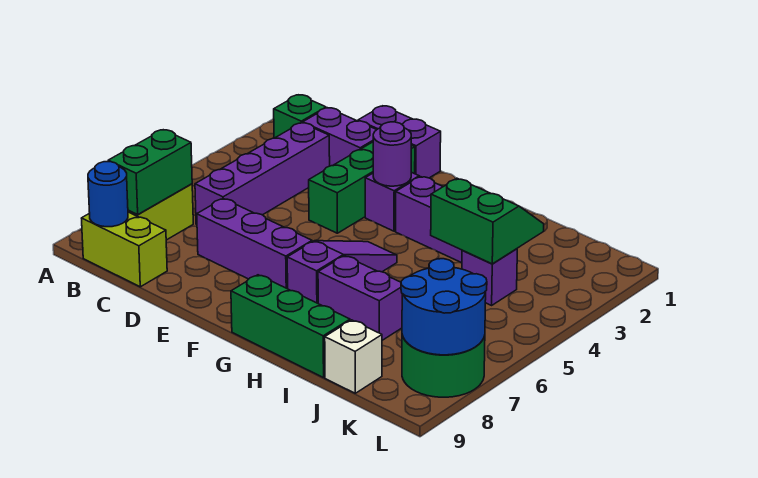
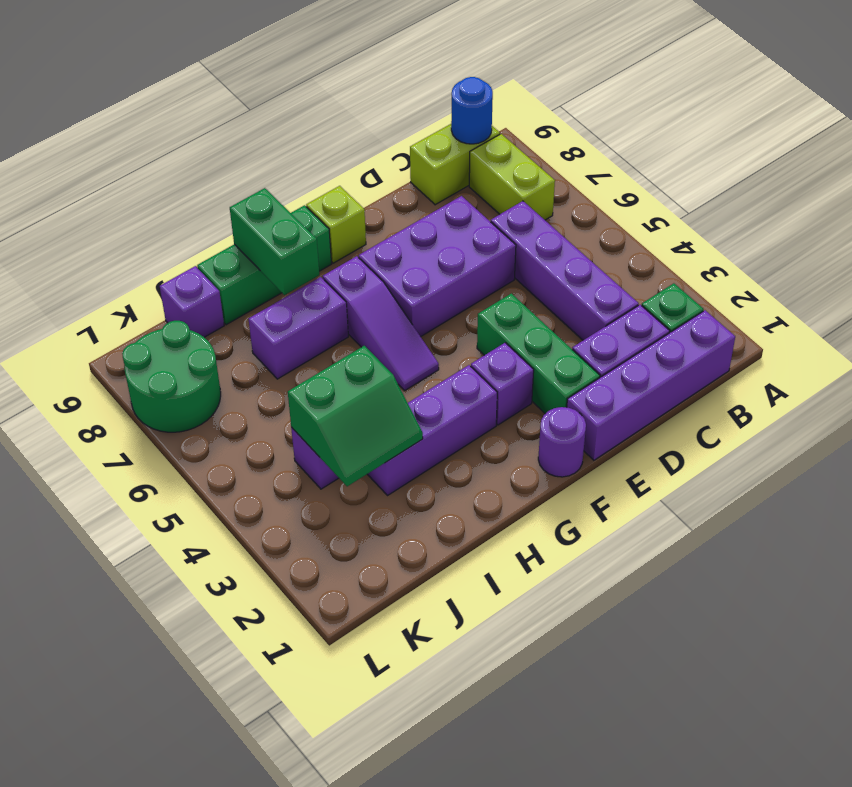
green brick B7:B8 level 2 -> green brick H8:H9 level 2
purple brick D1:E1 level 1 -> purple brick B1:E1 level 1
purple brick D7:F7 level 1 -> purple brick D6:F7 level 1
purple round brick F3 level 2 -> purple round brick F1 level 1
none -> lime brick F9 level 1
white brick J9 level 1 -> purple brick J9 level 1
blue round brick K7:L8 level 2 -> none

